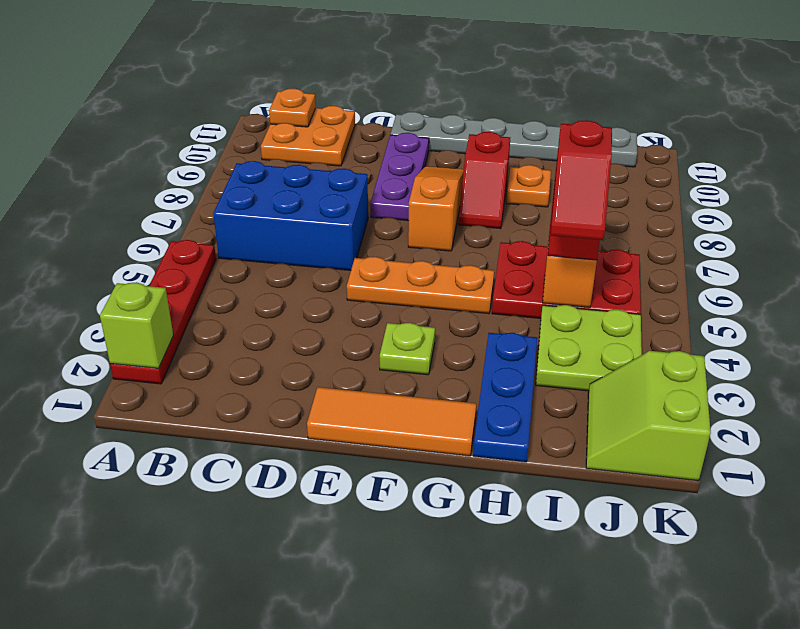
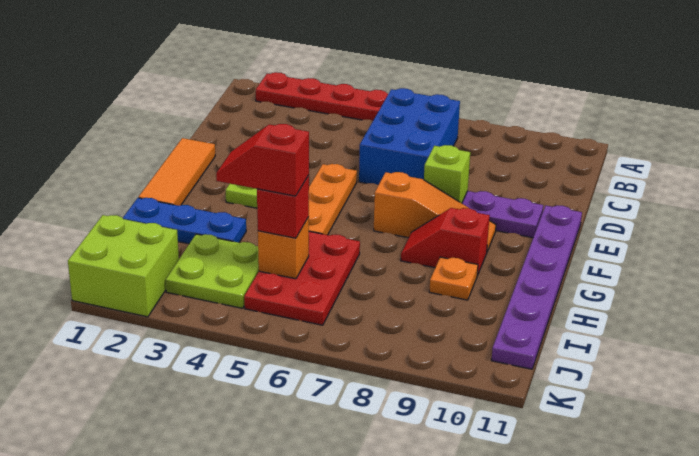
lime brick A2 level 2 -> lime brick E8 level 2
orange plate B10:C11 level 1 -> none
orange plate B11 level 2 -> none
grey plate E11:J11 level 1 -> purple plate E11:J11 level 1
lime slope J1:K2 level 1 top K -> lime brick J1:K2 level 1

